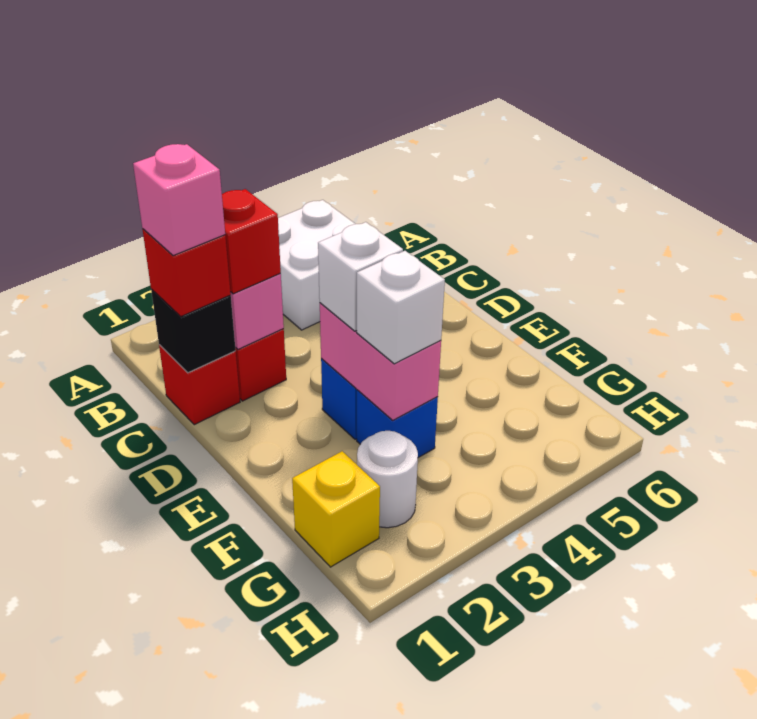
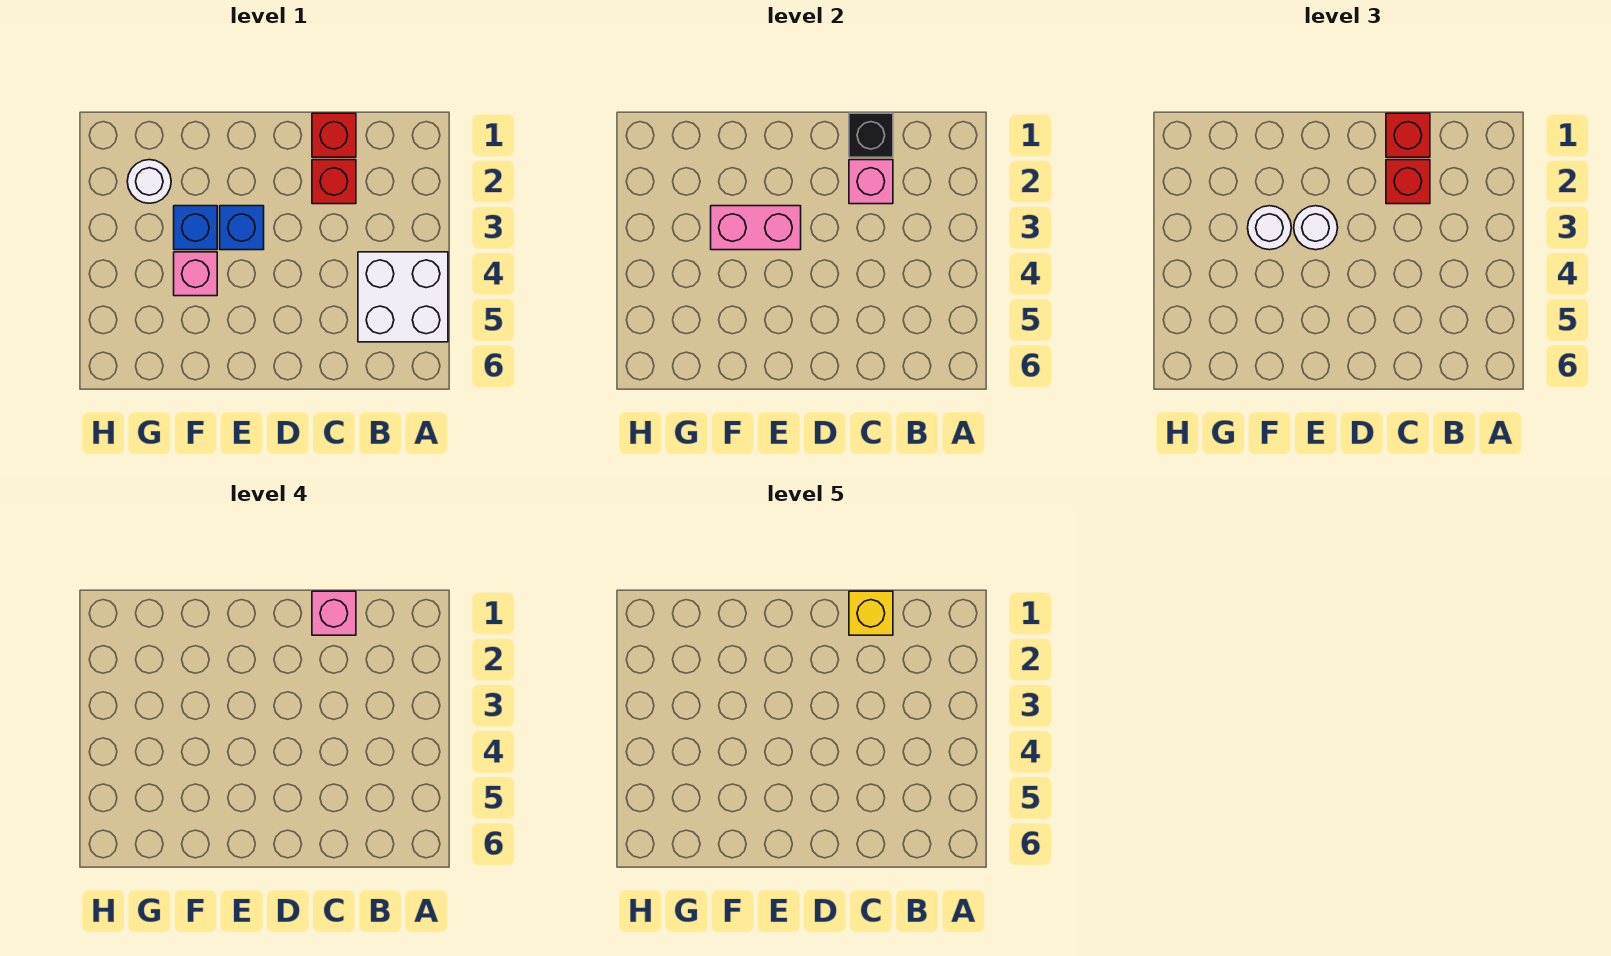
white brick E3 level 3 -> white round brick E3 level 3
white brick F3 level 3 -> white round brick F3 level 3
none -> pink brick F4 level 1
yellow brick G1 level 1 -> yellow brick C1 level 5

